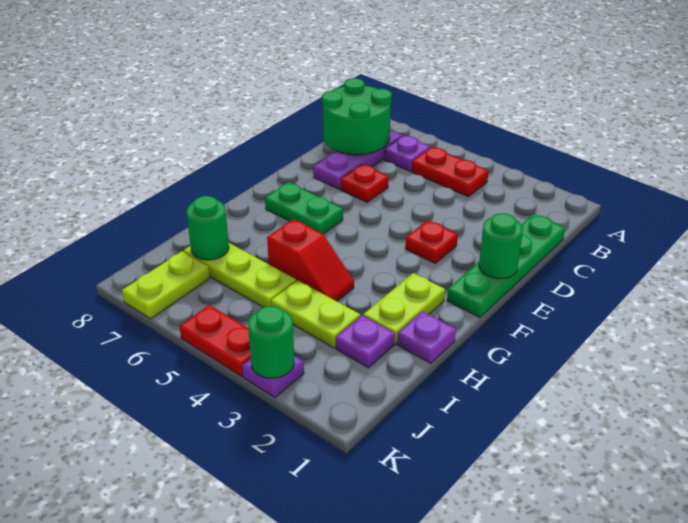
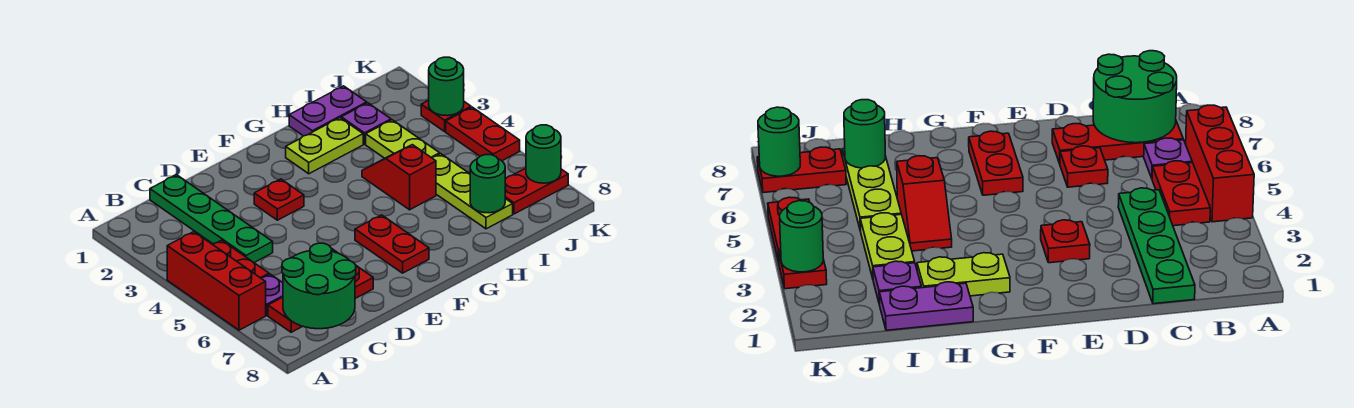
none -> red brick A4:A6 level 1
purple plate B7:D7 level 1 -> red plate B7:D7 level 1
green plate C1:F1 level 1 -> green plate C1:C4 level 1
green round brick E1 level 2 -> green round brick K7 level 2
green plate F6:F7 level 1 -> red plate F6:F7 level 1
purple plate H1 level 1 -> purple plate H1:I1 level 1
lime plate J7:K7 level 1 -> red plate J7:K7 level 1
purple plate K3 level 1 -> red plate K3 level 1

